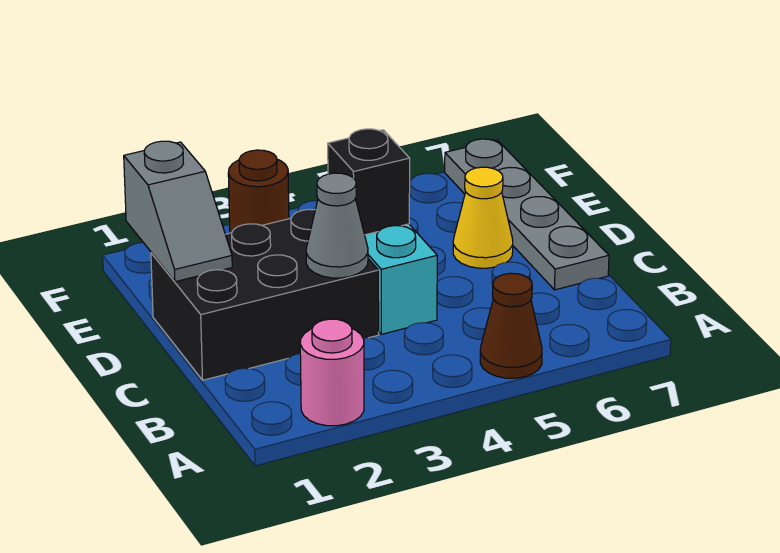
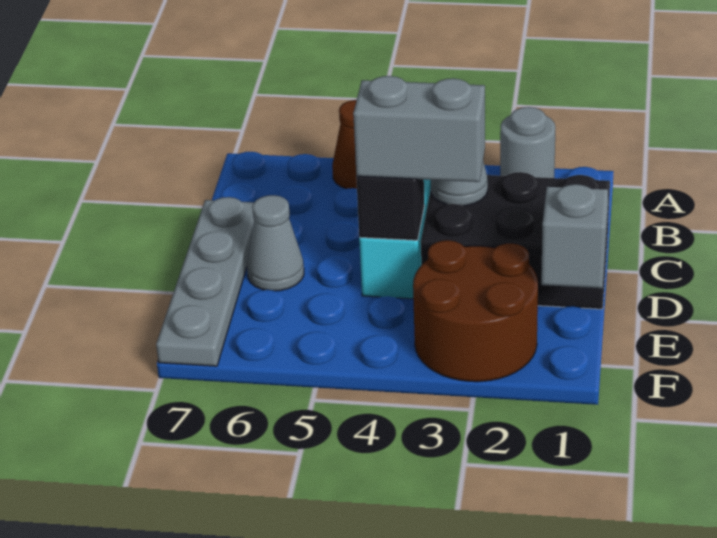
pink round brick A2 level 1 -> grey round brick A2 level 1
none -> grey brick D3:D4 level 3
yellow cone D6 level 1 -> grey cone D6 level 1
brown round brick F3 level 1 -> brown round brick E2:F3 level 1

